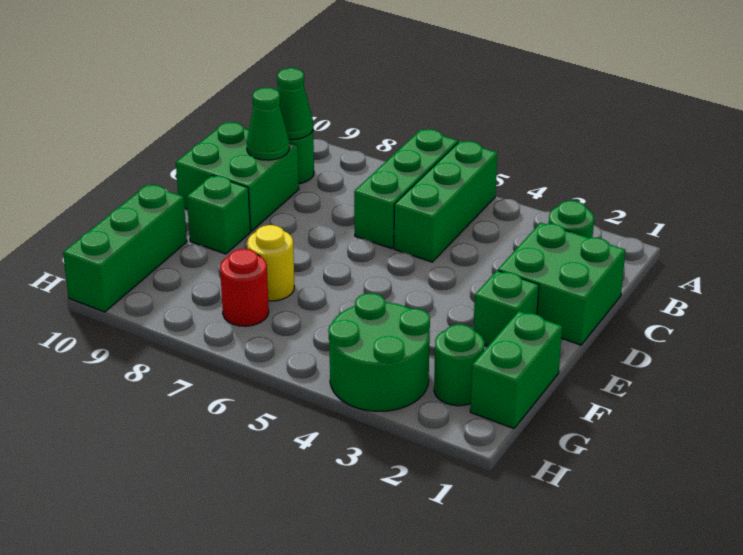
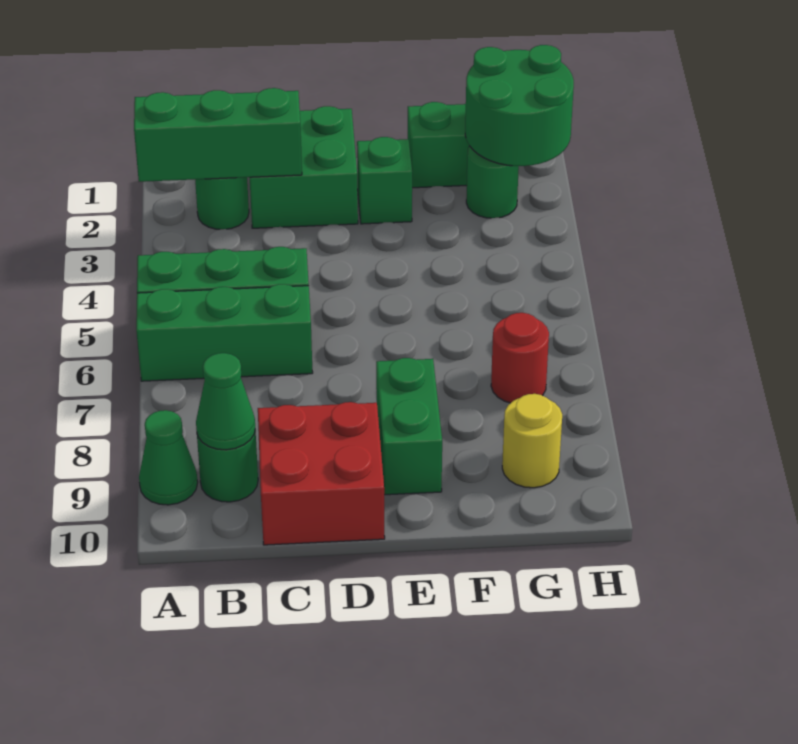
green brick C9:D10 level 1 -> red brick C9:D10 level 1
green cone C9 level 2 -> green cone A9 level 1
green brick E9 level 1 -> green brick E8:E9 level 1
yellow round brick F7 level 1 -> yellow round brick G9 level 1
green brick F10:H10 level 1 -> green brick A2:C2 level 2
green round brick G3:H4 level 1 -> green round brick G1:H2 level 2

